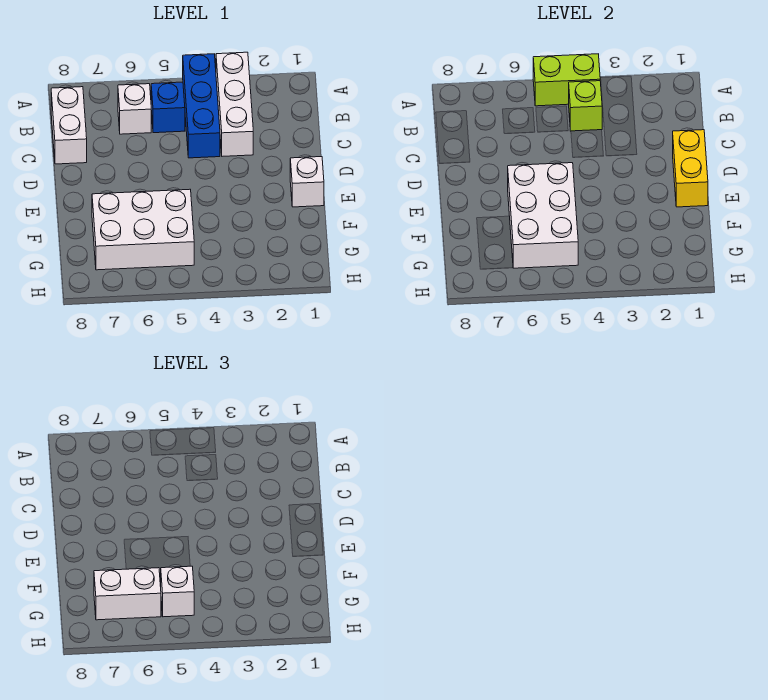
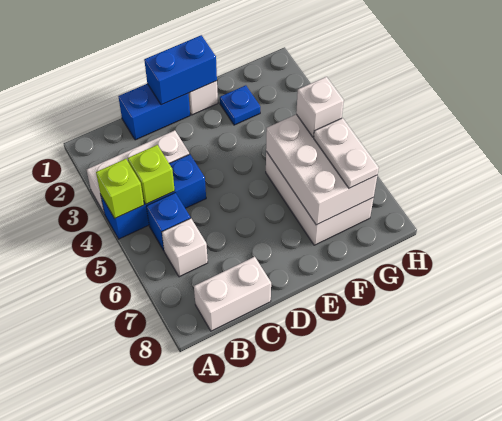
lime brick A4:A5 level 2 -> lime brick A4 level 2
none -> blue brick C1:D1 level 1
yellow brick D1:E1 level 2 -> blue brick D1:E1 level 2
white brick E5:G6 level 2 -> white brick F5:G7 level 2
none -> blue plate F2 level 1
white brick G6:G7 level 3 -> white plate G6:G7 level 3

